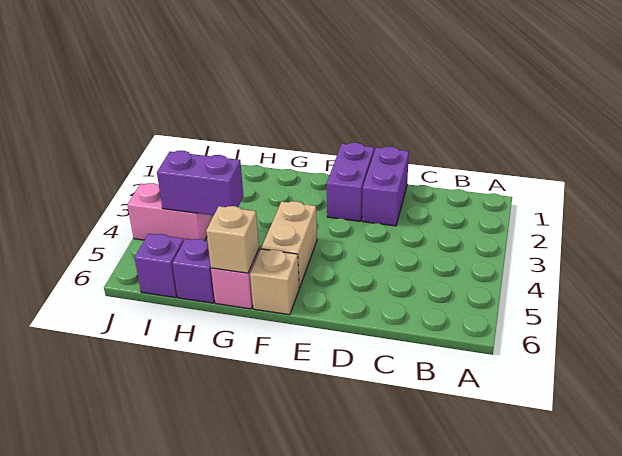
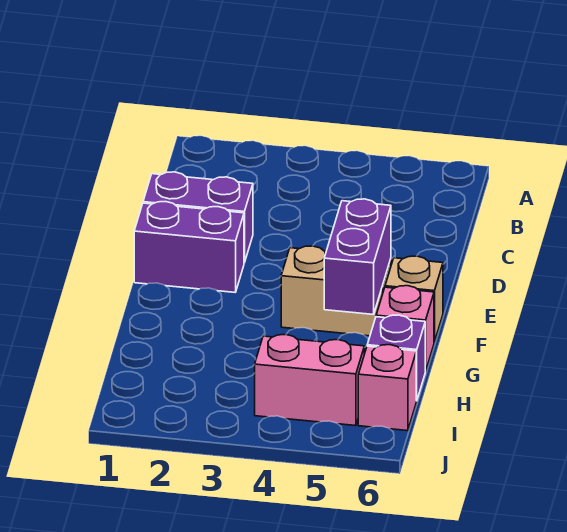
tan brick G6 level 2 -> none
purple brick H4:I4 level 2 -> purple brick F5:G5 level 2
pink brick I4:J4 level 1 -> pink brick I4:I5 level 1
purple brick I6 level 1 -> pink brick I6 level 1

